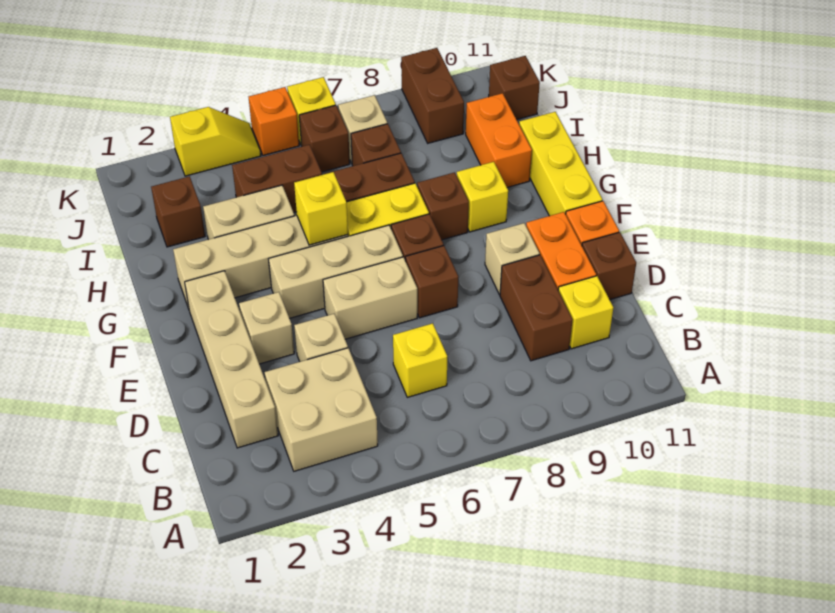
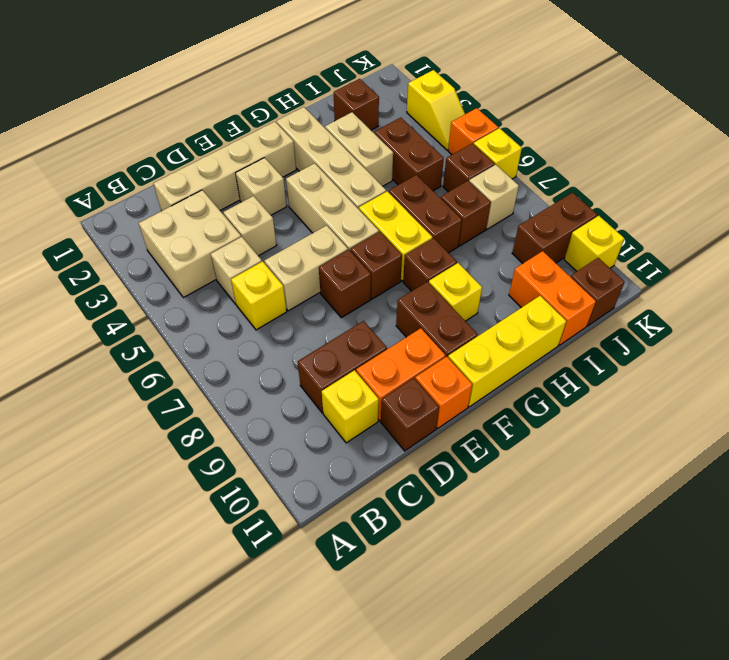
tan brick E5:E6 level 1 -> tan brick D6:E6 level 1
tan brick E9 level 1 -> tan brick C5 level 1
none -> brown brick F9:F10 level 1
yellow brick G5 level 2 -> yellow brick K10 level 1
orange brick H10:I10 level 1 -> orange brick I10:I11 level 1

